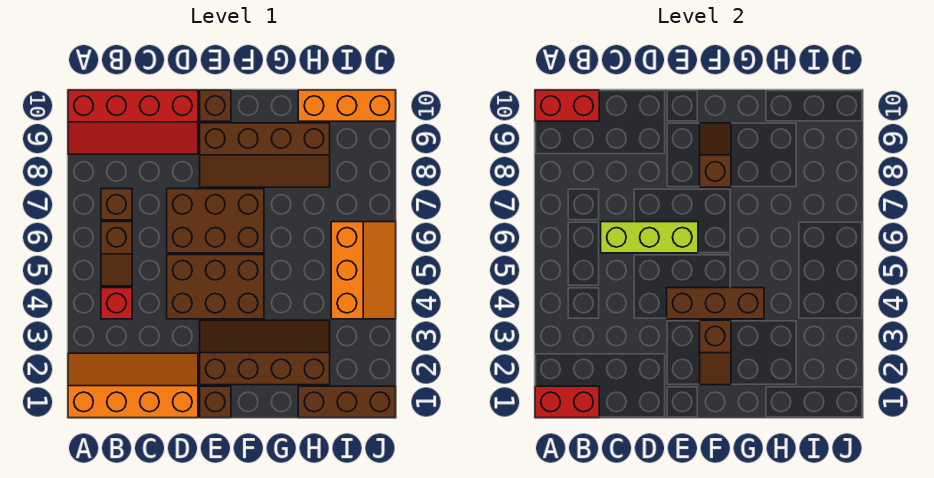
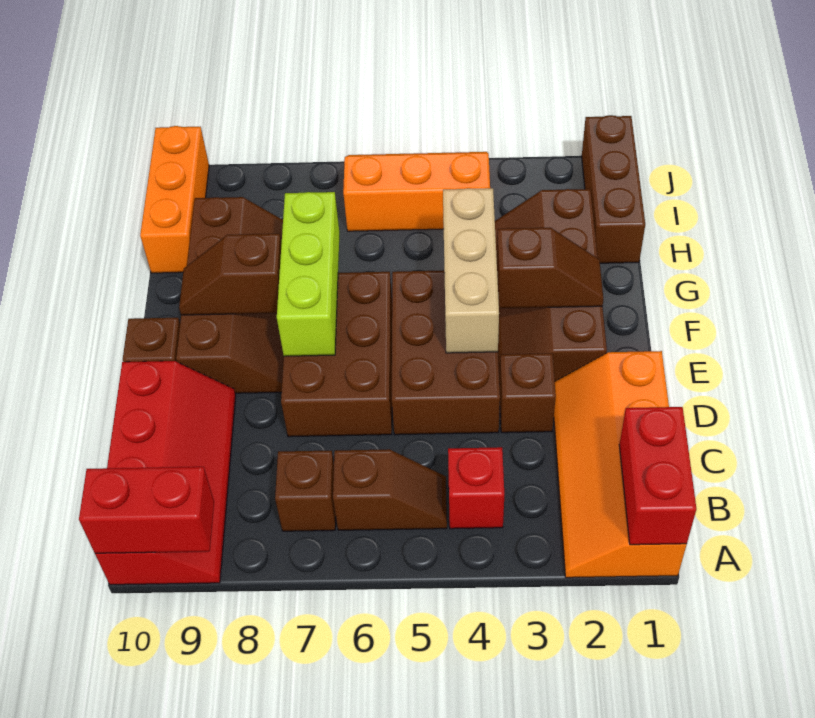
red brick A10:B10 level 2 -> red brick A9:A10 level 2
lime brick C6:E6 level 2 -> lime brick E7:G7 level 2
brown brick E1 level 1 -> brown brick D3 level 1
brown brick E4:G4 level 2 -> tan brick E4:G4 level 2

